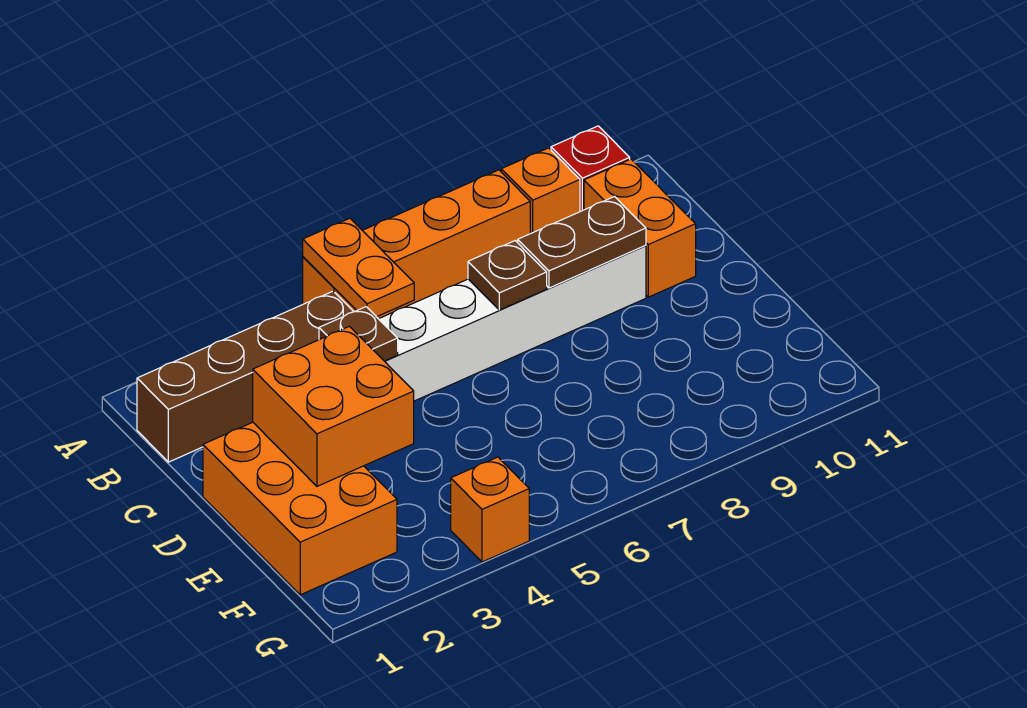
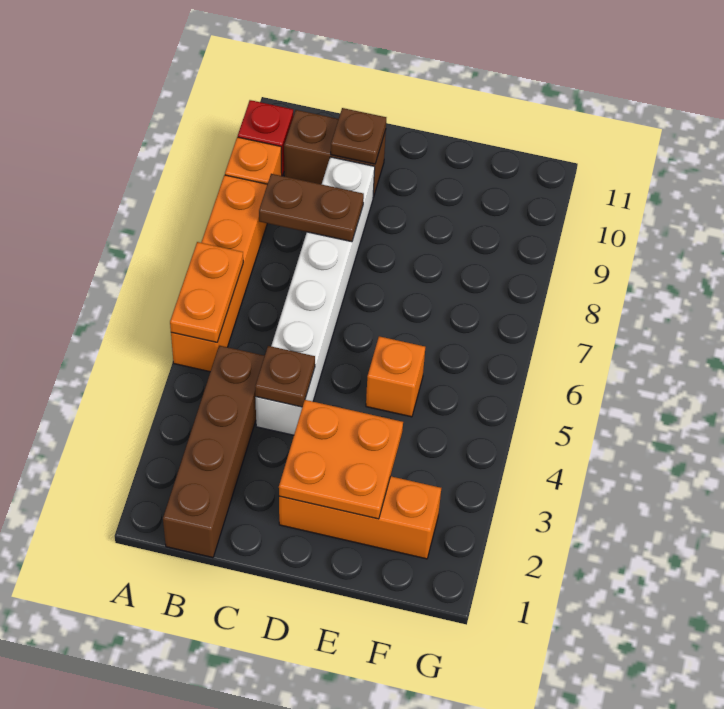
orange plate A5:B5 level 2 -> orange plate A5:A6 level 2
orange brick B10:C10 level 1 -> brown brick B10:C10 level 1
brown plate C7 level 2 -> brown plate C10 level 2
brown plate C8:C9 level 2 -> brown plate B8:C8 level 2
orange brick D1:F2 level 1 -> orange brick D2:F2 level 1
orange brick D2:E3 level 2 -> orange plate D2:E3 level 2
orange brick G4 level 1 -> orange brick E5 level 1

